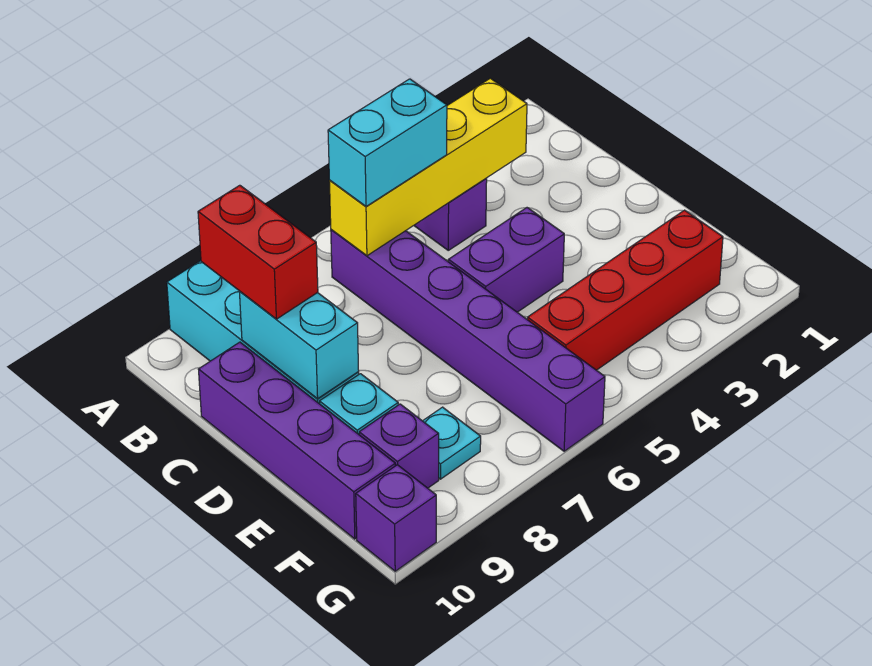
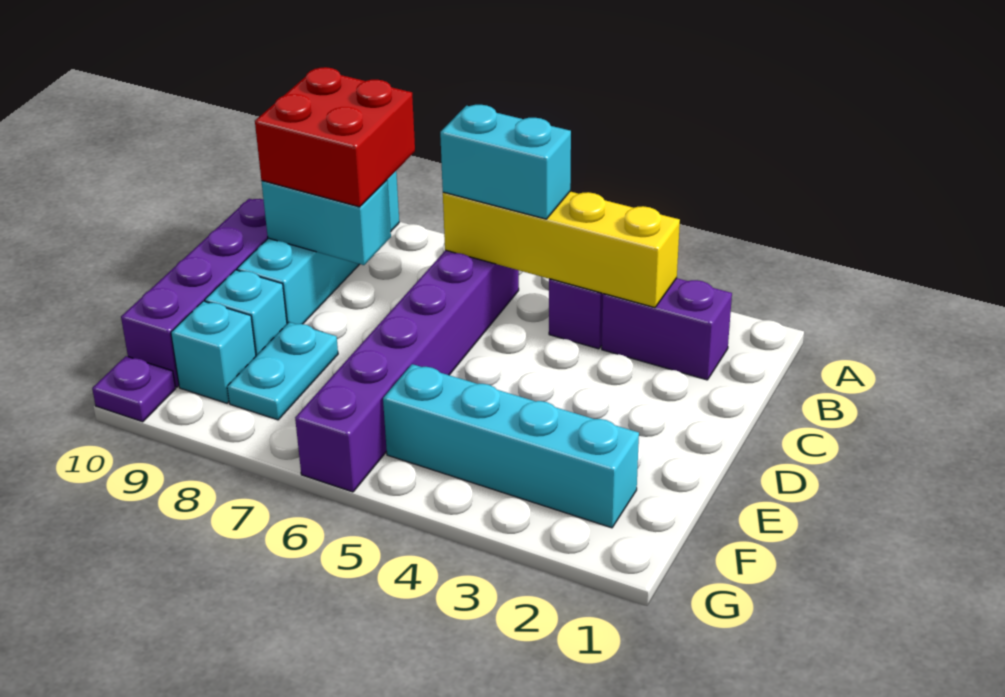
red brick B9:C9 level 3 -> red brick B8:C9 level 3
cyan brick C9:D9 level 2 -> cyan brick C8:C9 level 2
purple brick D4:D5 level 1 -> purple brick B2:B3 level 1
red brick F2:F5 level 1 -> cyan brick F2:F5 level 1
cyan plate F8 level 1 -> cyan plate E8:F8 level 1
purple brick F9 level 1 -> cyan brick F9 level 1
purple brick G10 level 1 -> purple plate G10 level 1

